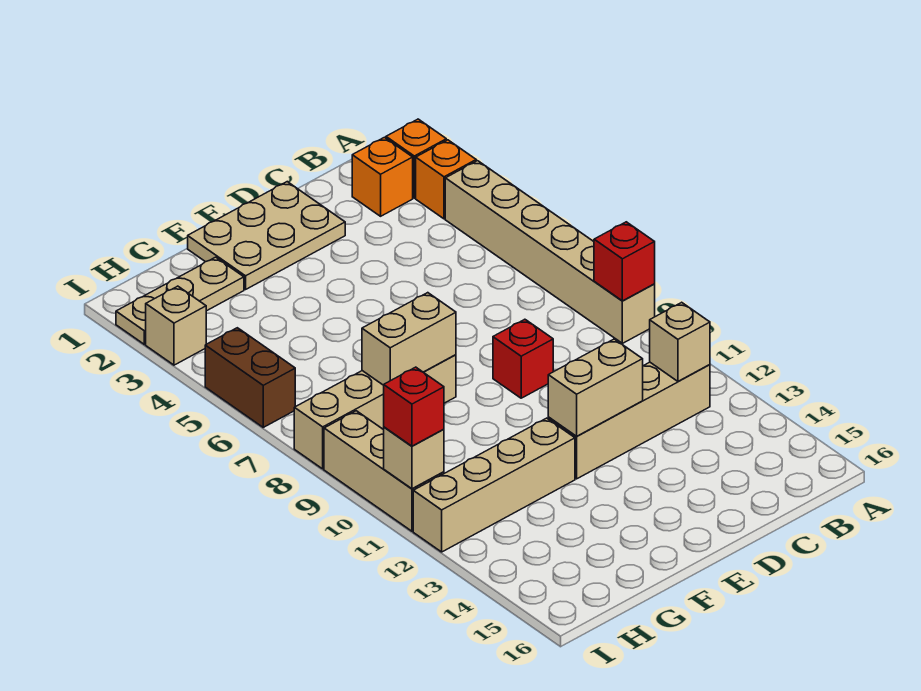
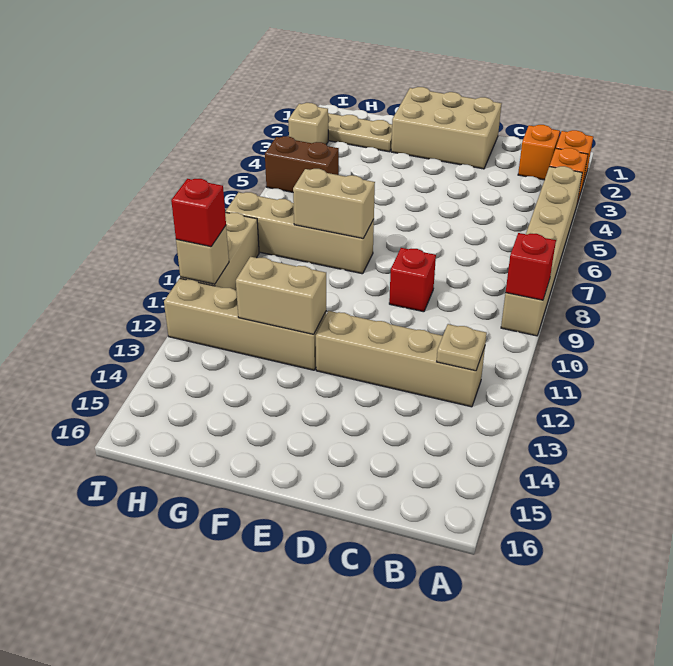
tan brick B12 level 2 -> tan plate B12 level 2
tan plate D1:F2 level 1 -> tan brick D1:F2 level 1
tan brick D12:E12 level 2 -> tan brick F12:G12 level 2
brown brick I5:I6 level 1 -> brown brick H5:I5 level 1

